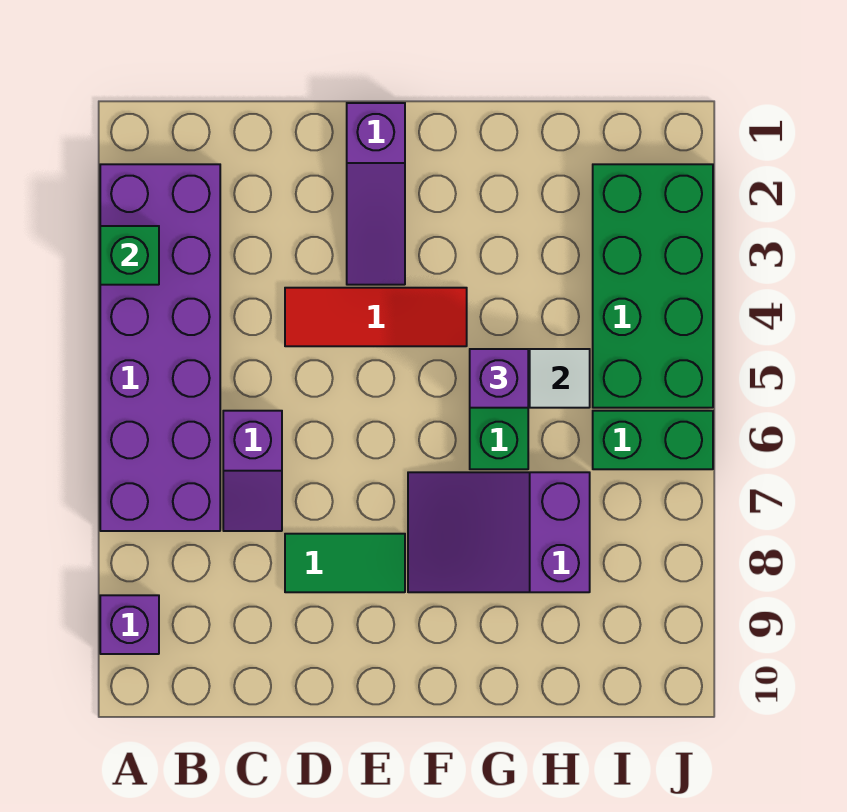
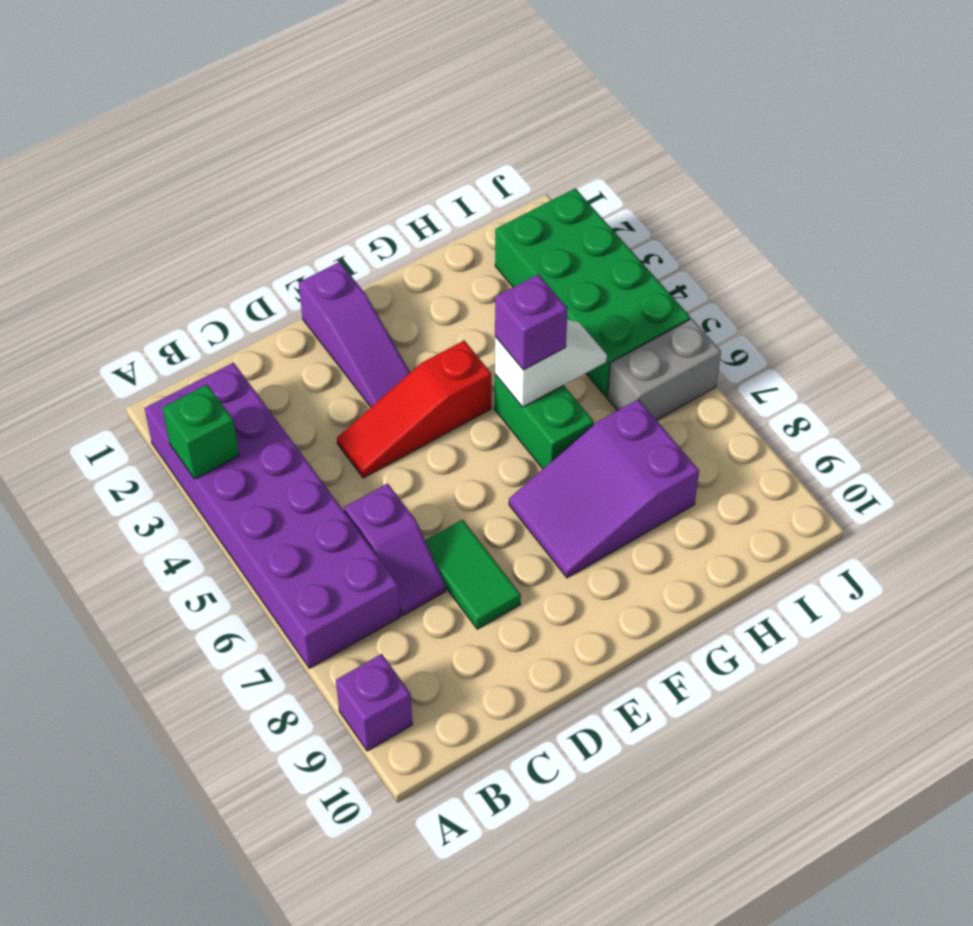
red tile D4:F4 level 1 -> red slope D4:F4 level 1 top F
green tile D8:E8 level 1 -> green tile D7:D8 level 1
green brick I6:J6 level 1 -> grey brick I6:J6 level 1

